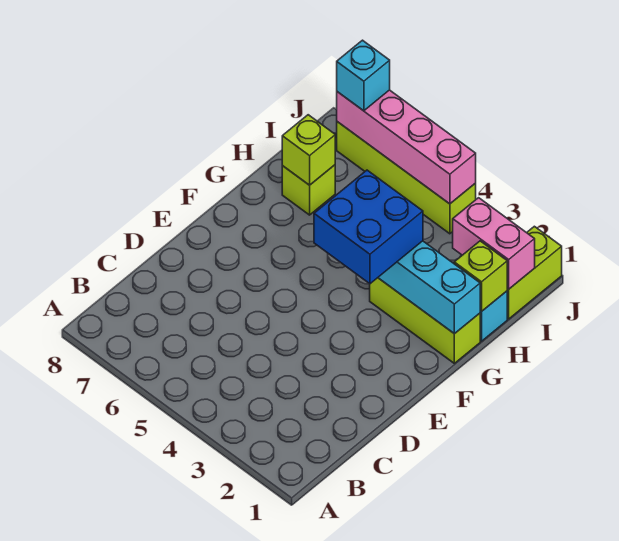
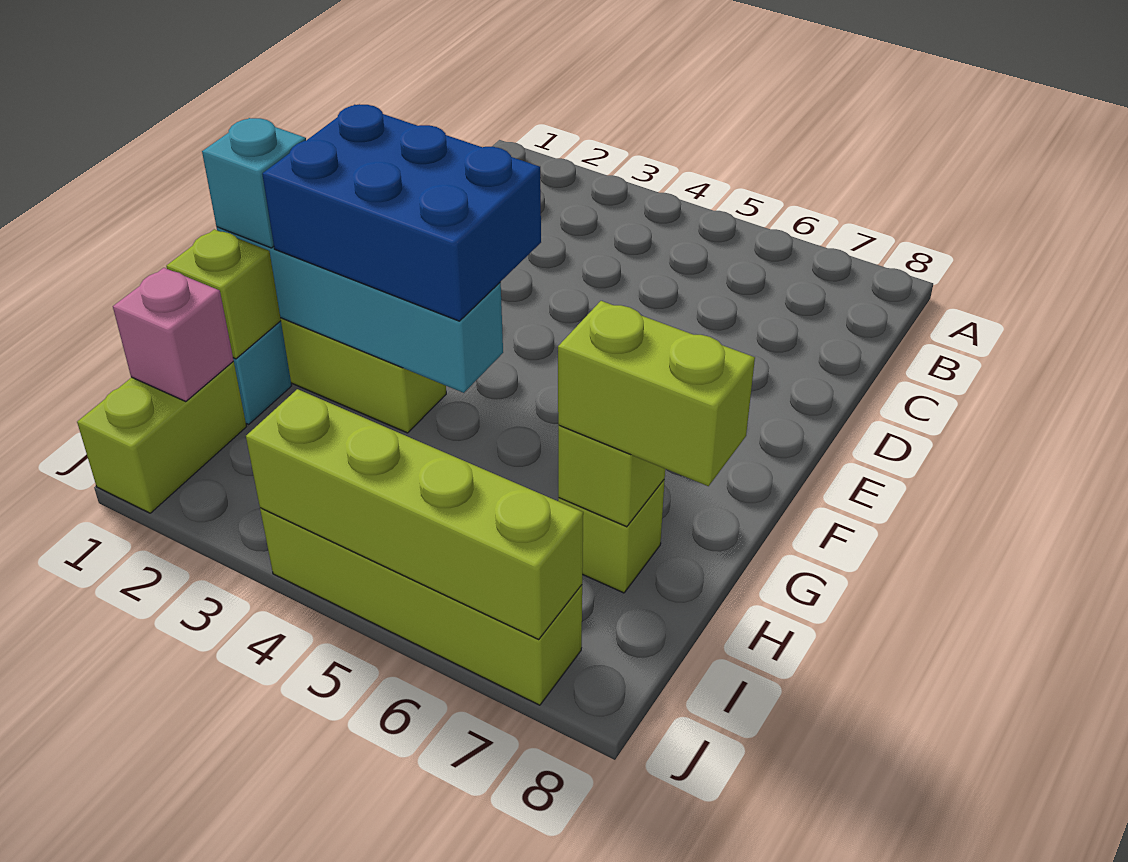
blue brick F3:G4 level 3 -> blue brick F2:G4 level 3
none -> lime brick H7:H8 level 3
pink brick I1:I2 level 2 -> pink brick I1 level 2
pink brick J4:J7 level 2 -> lime brick J4:J7 level 2
cyan brick J7 level 3 -> cyan brick G1 level 3

